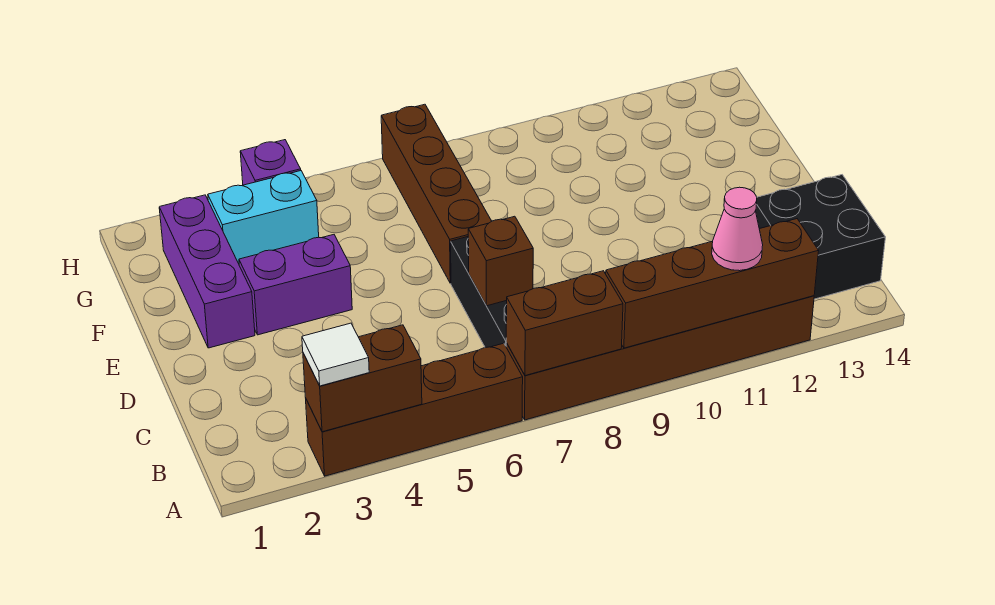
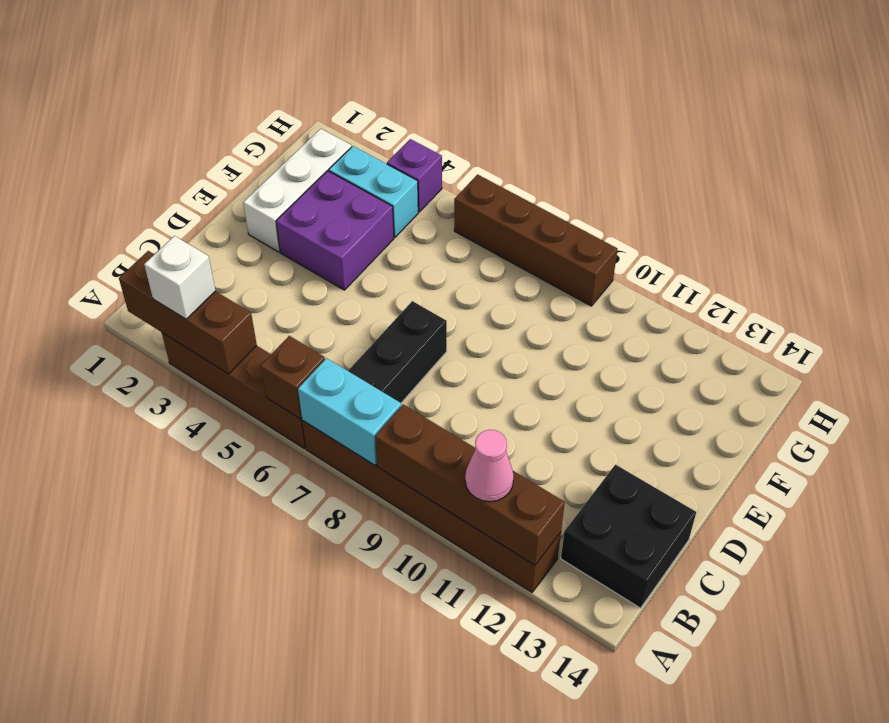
brown brick A3:A4 level 2 -> brown brick A2:A4 level 2
white tile A3 level 3 -> white brick A3 level 3
brown brick A7:A8 level 2 -> cyan brick A7:A8 level 2
brown brick C7 level 2 -> brown brick A6 level 2
purple brick E2:G2 level 1 -> white brick E2:G2 level 1
purple brick E3:E4 level 1 -> purple brick E3:F4 level 1
brown brick E7:H7 level 1 -> brown brick H6:H9 level 1

